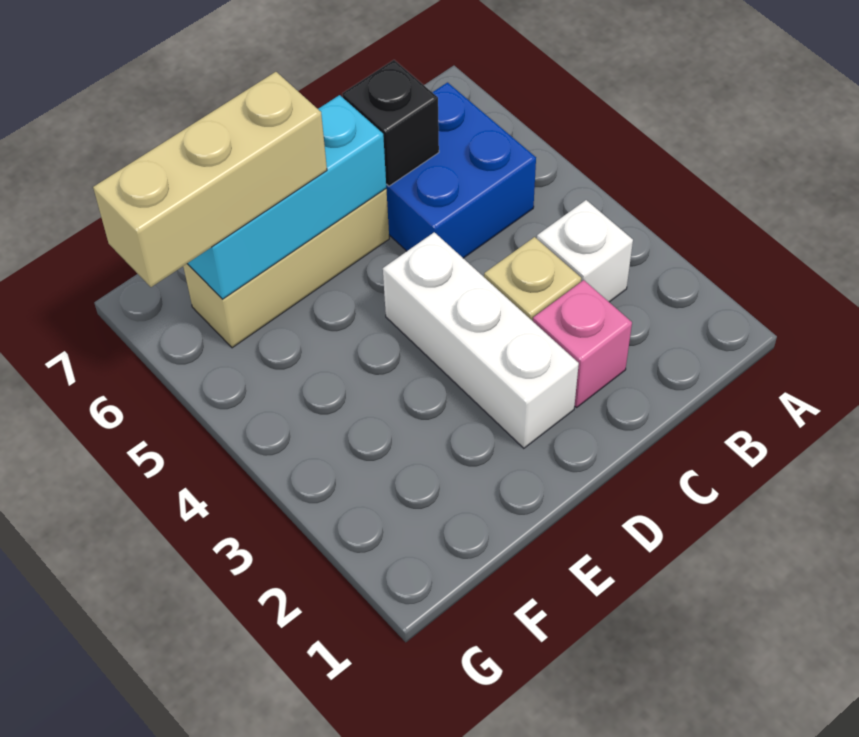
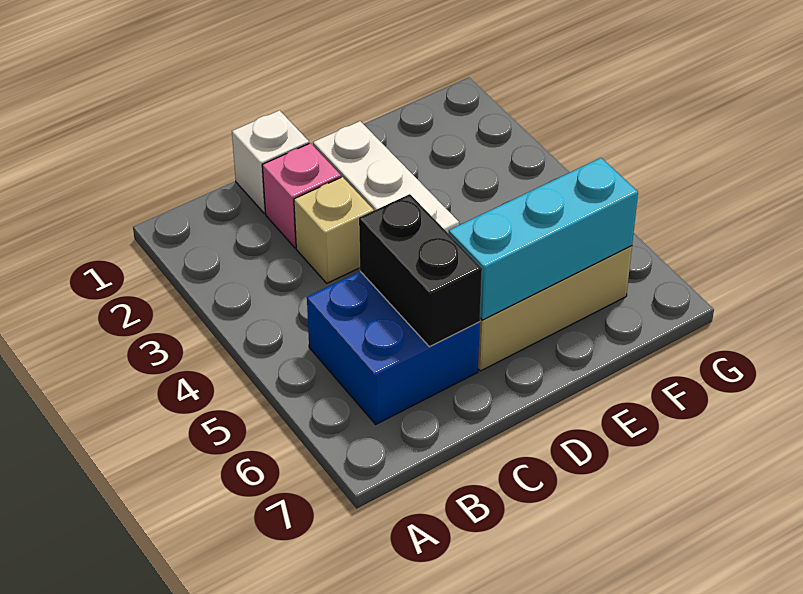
white brick B3 level 1 -> white brick C1 level 1
black brick C6 level 2 -> black brick C5:C6 level 2
tan brick E6:G6 level 3 -> none

